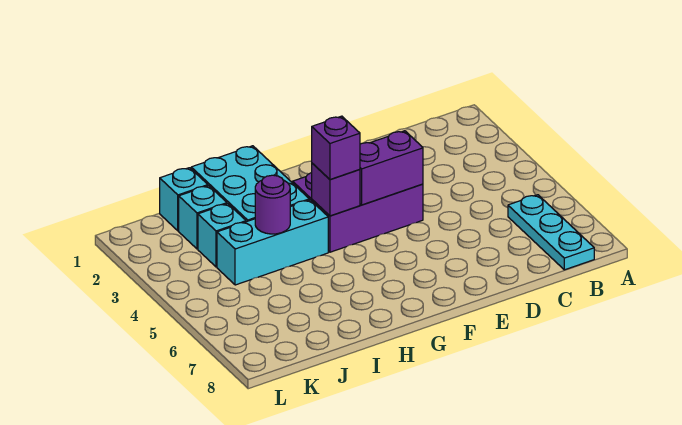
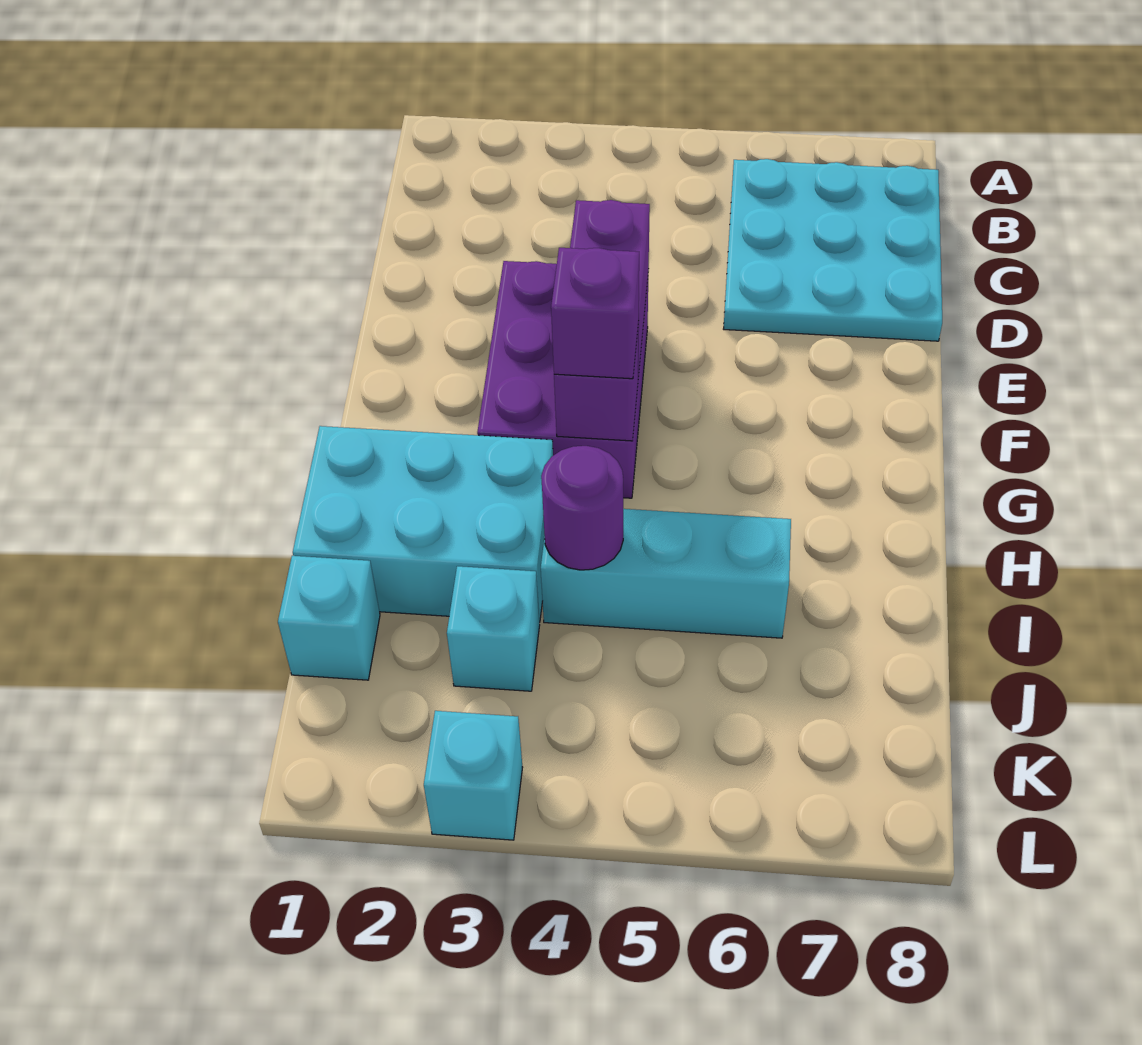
cyan plate B6:B8 level 1 -> cyan plate B6:D8 level 1
cyan brick H4:J4 level 1 -> cyan brick I4:I6 level 1
cyan brick J2 level 1 -> cyan brick L3 level 1

